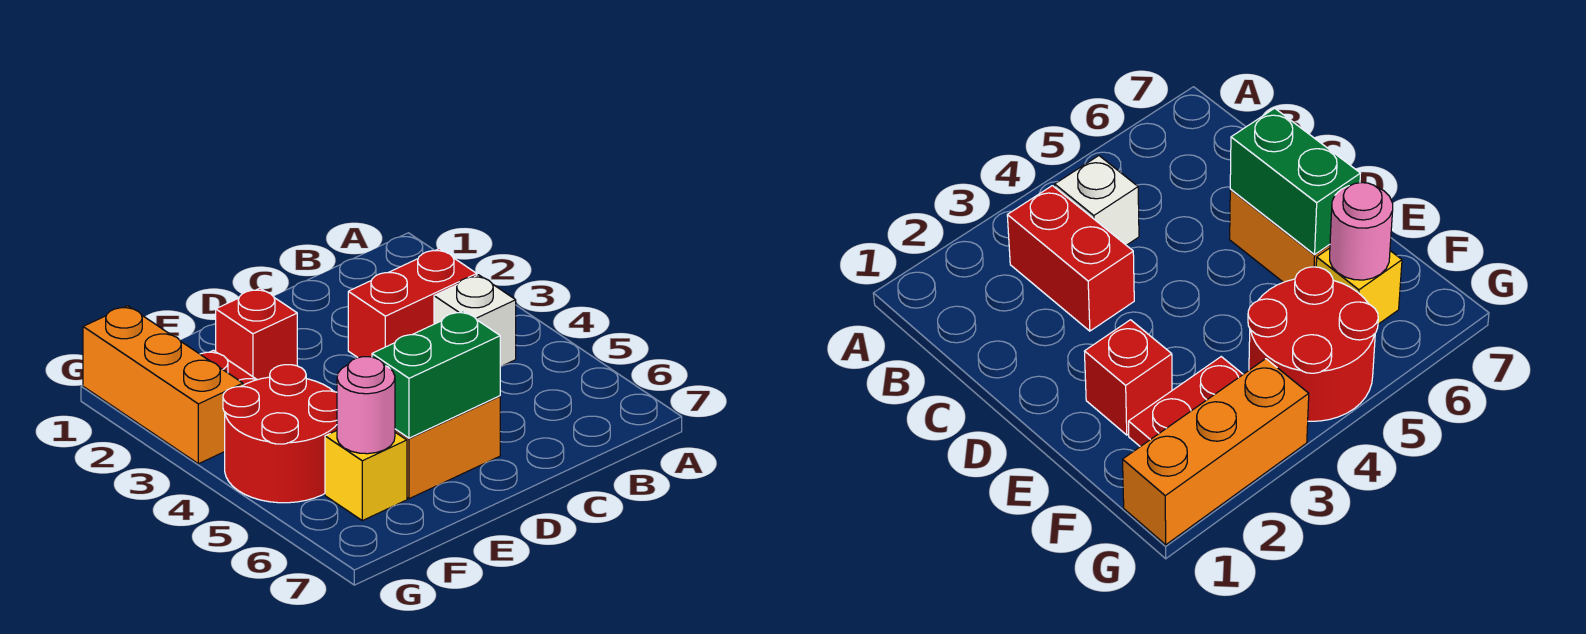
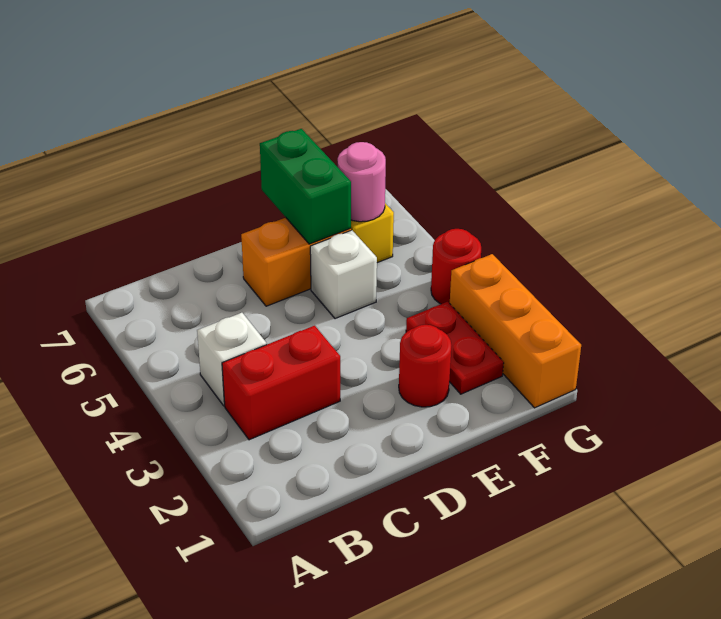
green brick D6:E6 level 2 -> green brick E6:E7 level 2
red brick E2 level 1 -> red round brick E2 level 1
none -> white brick E5 level 1
red round brick F4:G5 level 1 -> red round brick G4 level 1

